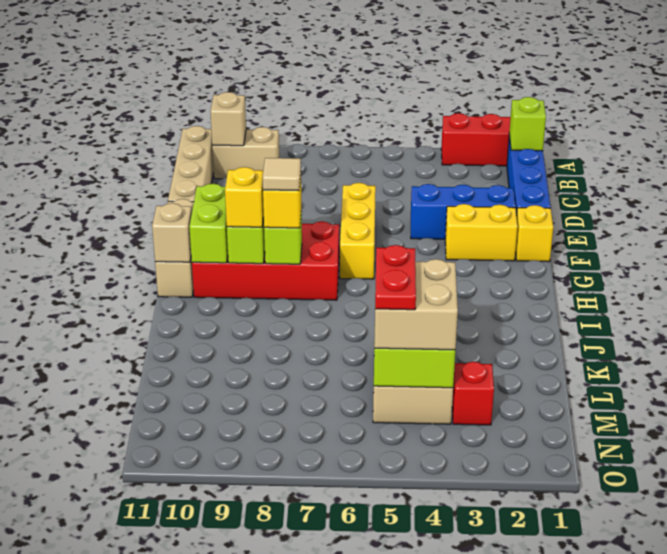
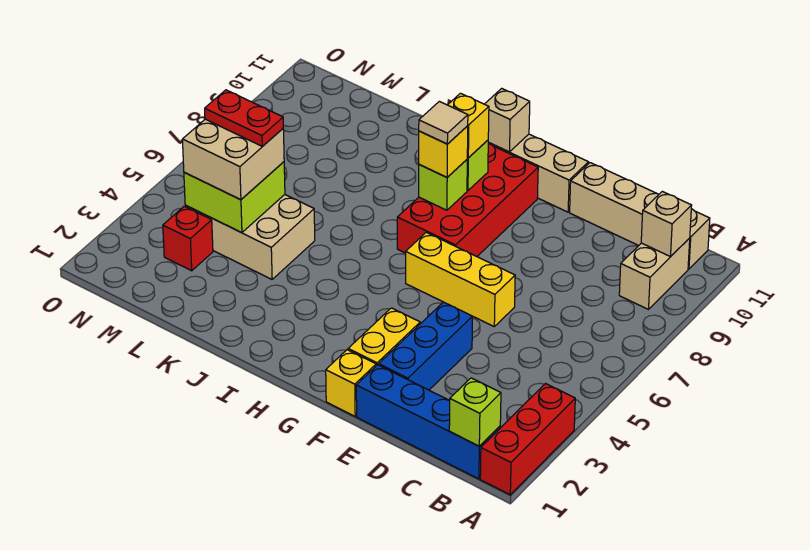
lime brick G10:H10 level 2 -> none

